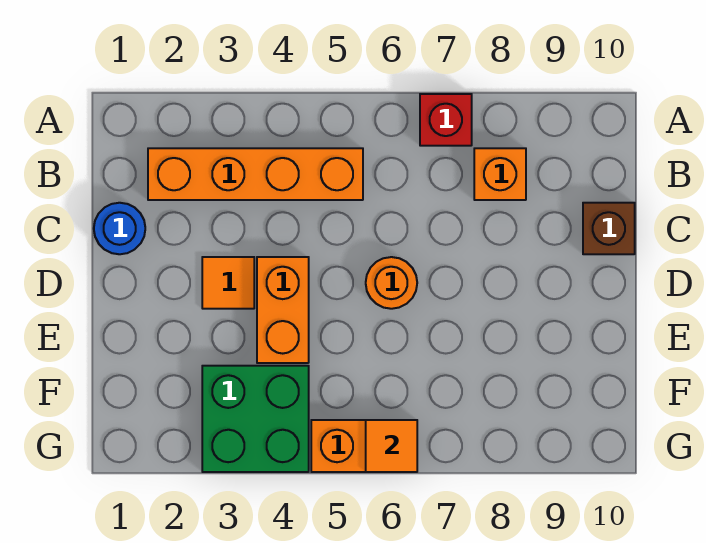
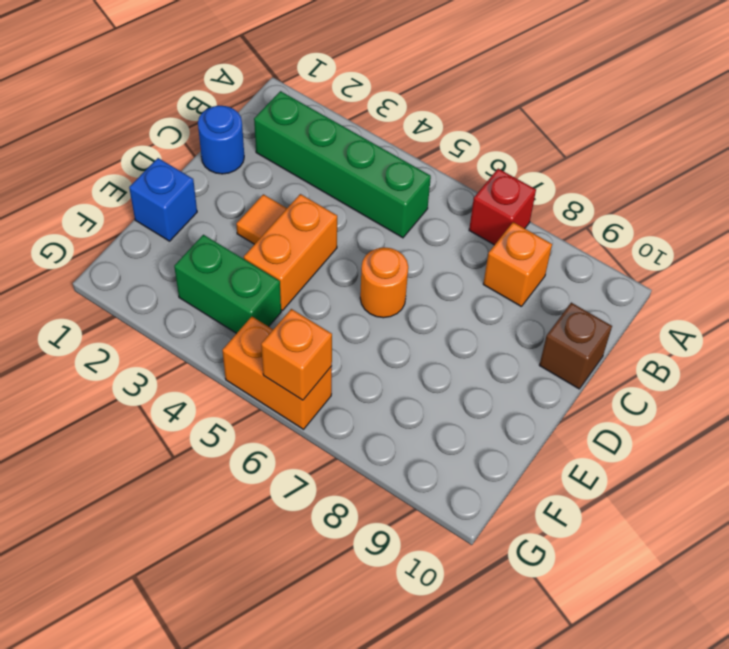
orange brick B2:B5 level 1 -> green brick B2:B5 level 1
none -> blue brick E1 level 1
green brick F3:G4 level 1 -> green brick F3:F4 level 1
orange tile G6 level 2 -> orange brick G6 level 2

